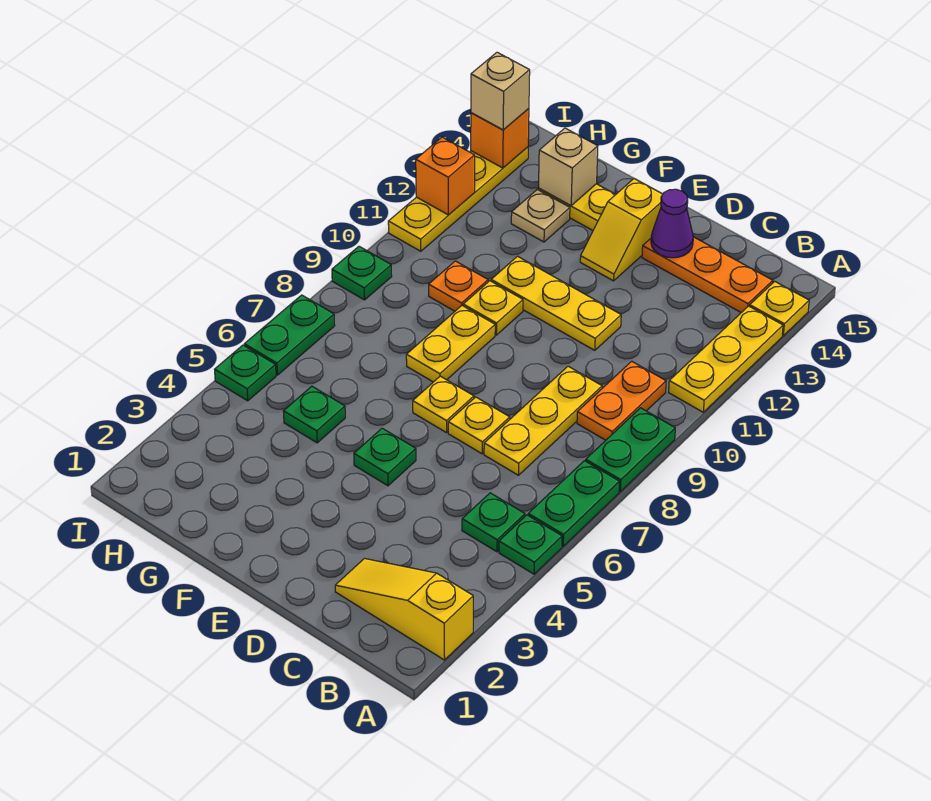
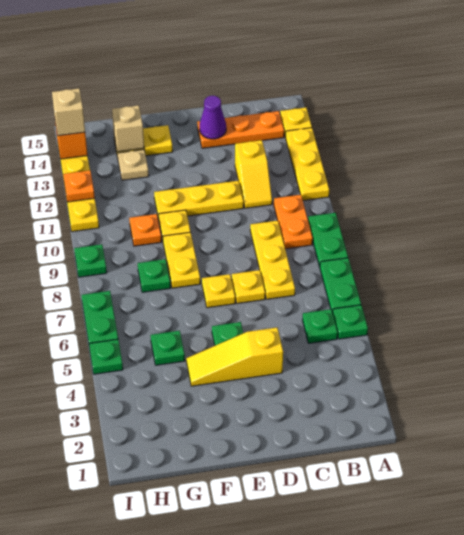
yellow slope A2:C2 level 1 top A -> yellow slope D4:F4 level 1 top D
yellow slope E13:E14 level 1 top 14 -> yellow slope C11:C12 level 1 top 12
none -> green plate G8 level 1
orange brick I12 level 2 -> orange plate I12 level 2

